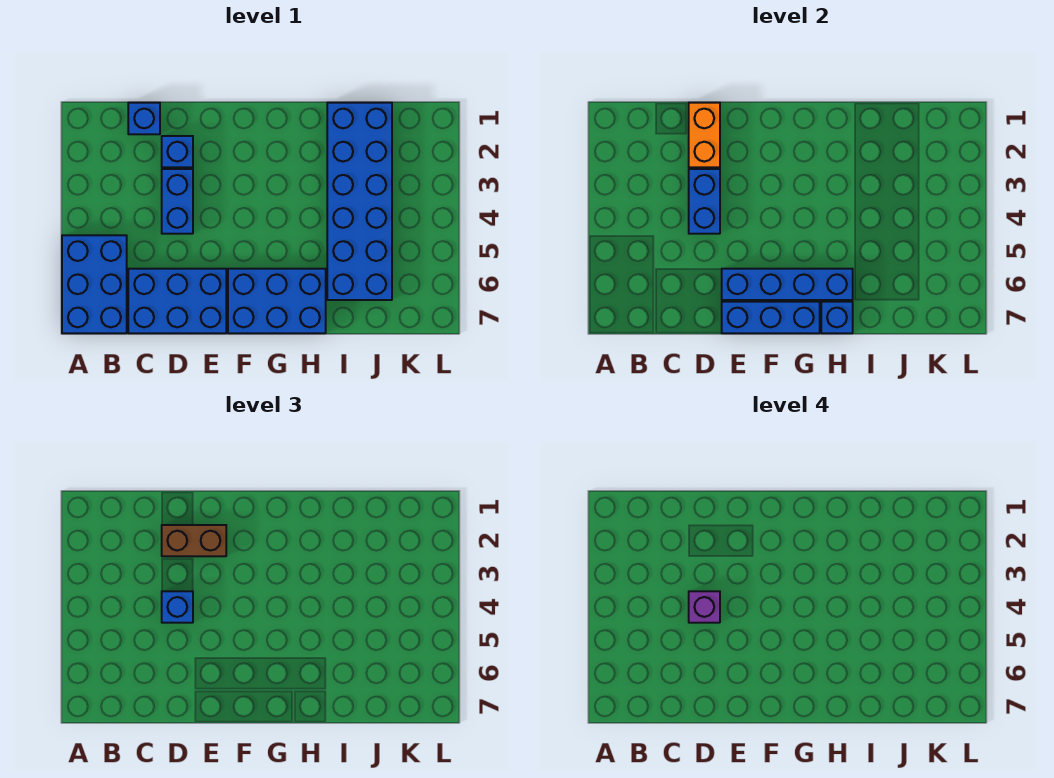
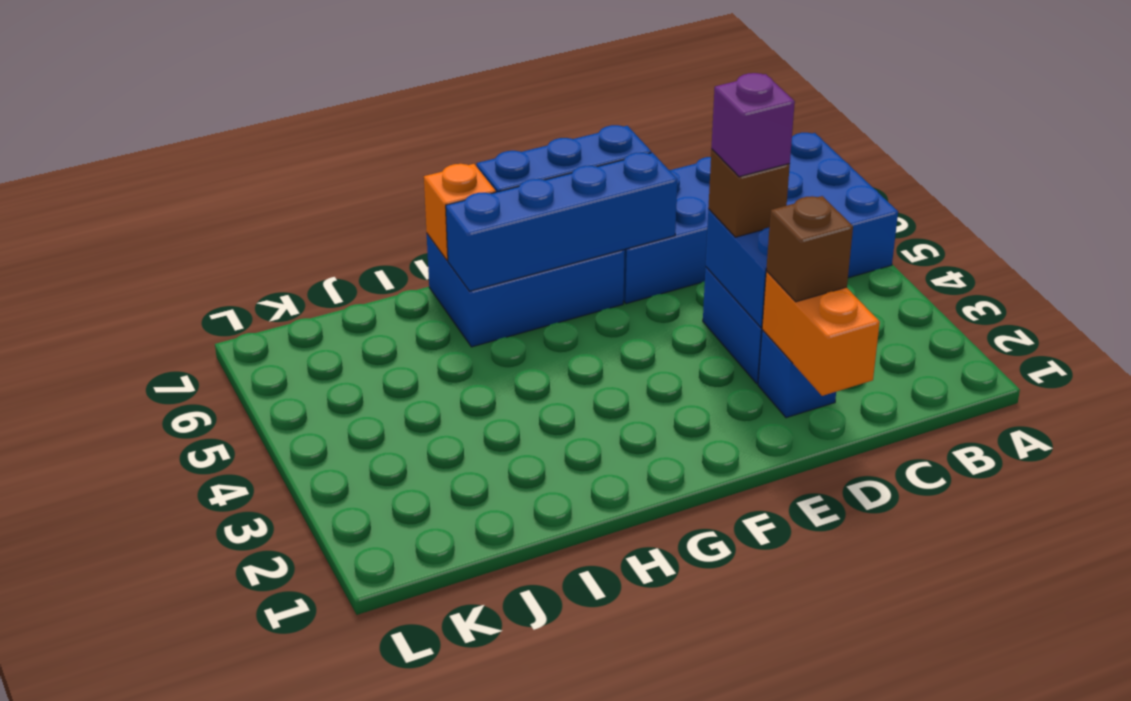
blue brick C1 level 1 -> none
brown brick D2:E2 level 3 -> brown brick D2 level 3
blue brick D4 level 3 -> brown brick D4 level 3
blue brick H7 level 2 -> orange brick H7 level 2
blue brick I1:J6 level 1 -> none

